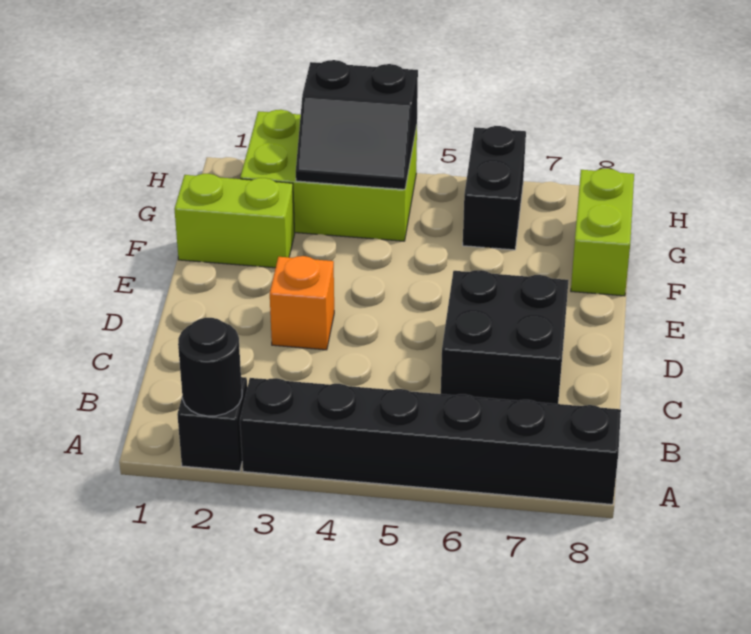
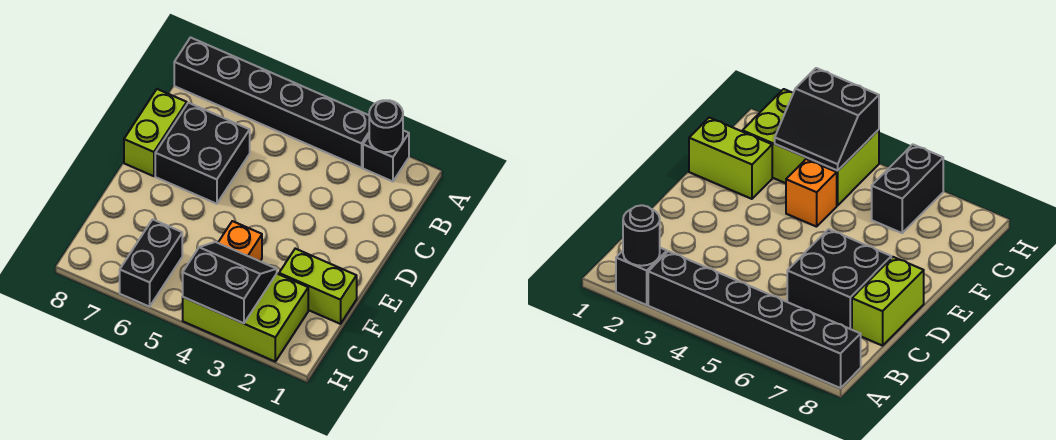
orange brick D3 level 1 -> orange brick F4 level 1
lime brick F8:G8 level 1 -> lime brick C8:D8 level 1

